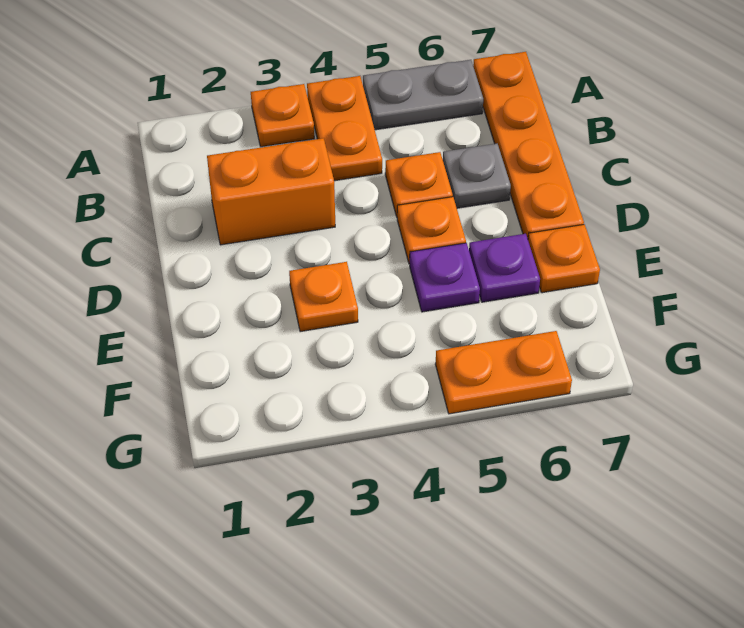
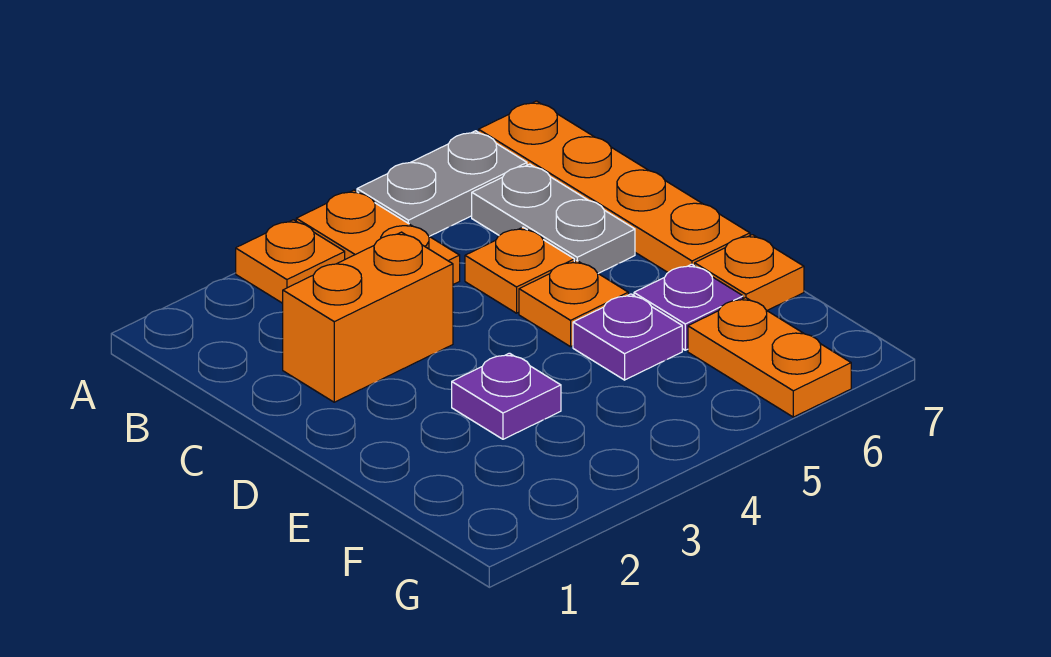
grey plate C6 level 1 -> grey plate B6:C6 level 1
orange plate E3 level 1 -> purple plate E3 level 1
orange plate G5:G6 level 1 -> orange plate F6:G6 level 1

